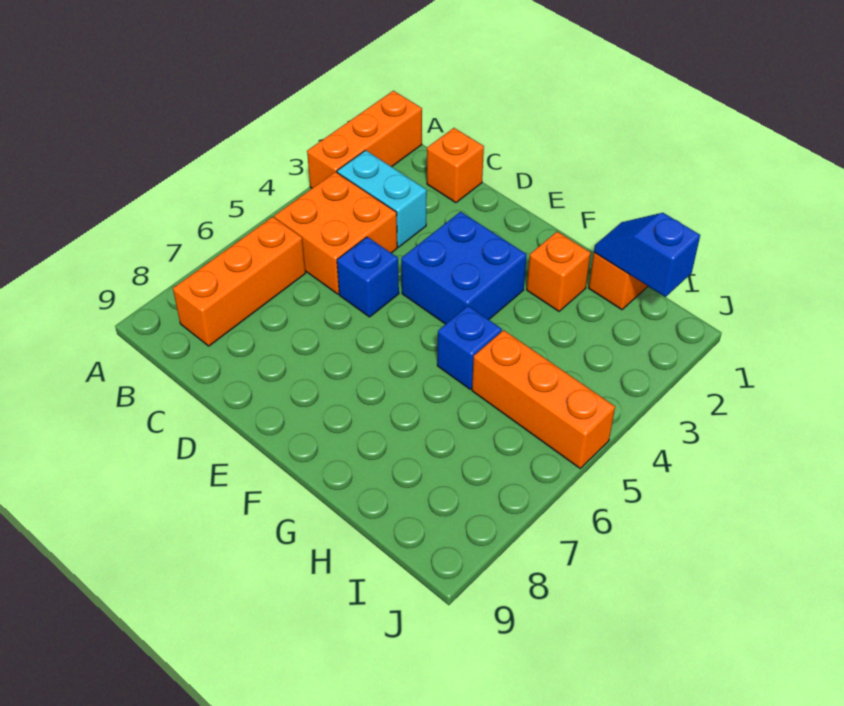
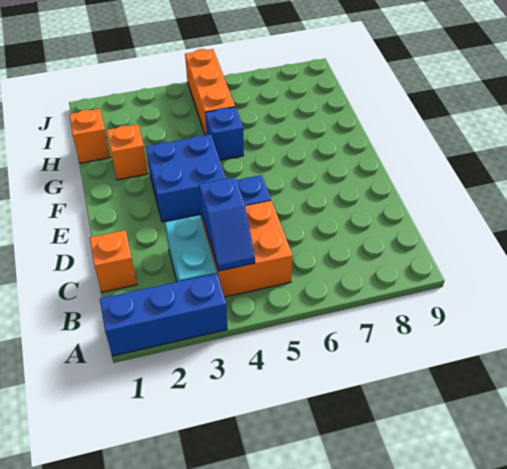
orange brick A1:A3 level 1 -> blue brick A1:A3 level 1
orange brick B6:B8 level 1 -> none
blue slope H1:I1 level 2 top I -> blue slope B4:C4 level 2 top C

